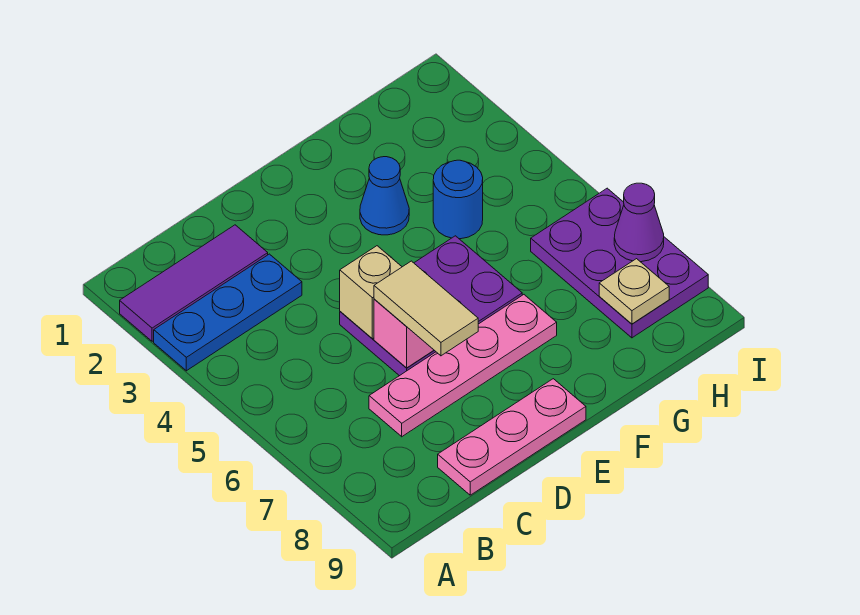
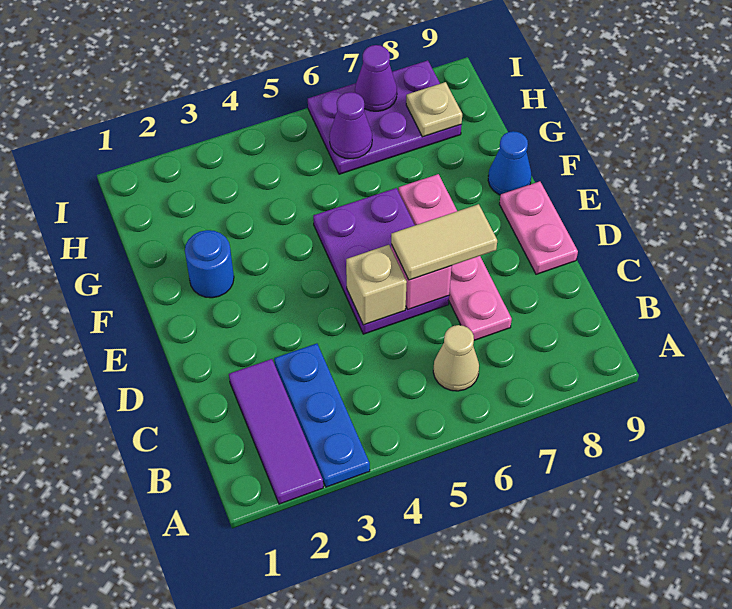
none -> tan cone B6 level 1
pink plate C9:E9 level 1 -> pink plate D9:E9 level 1
blue cone F3 level 1 -> blue cone F9 level 1
blue round brick G4 level 1 -> blue round brick F2 level 1
none -> purple cone H6 level 2

